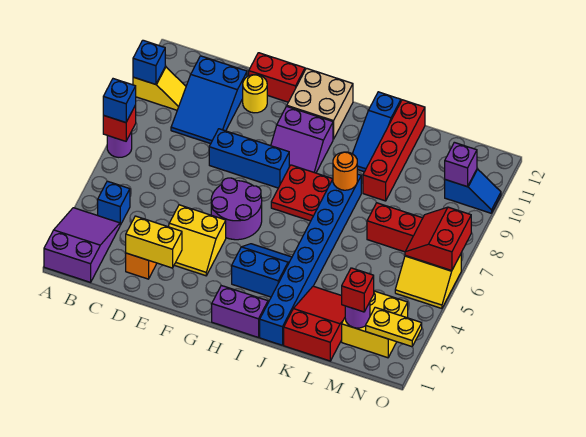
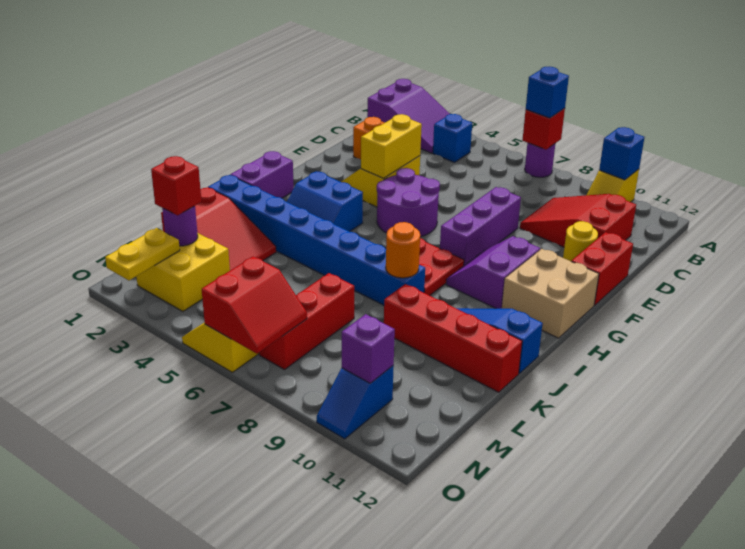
blue slope C9:D11 level 1 top 11 -> red slope C9:D11 level 1 top 11
yellow brick D2:E2 level 2 -> yellow brick E4:F4 level 2
blue brick E8:G8 level 1 -> purple brick E8:G8 level 1
blue slope H3:I4 level 1 top 3 -> blue slope H3:I4 level 1 top H
red slope N6:O7 level 2 top O -> red slope N6:O7 level 2 top 6

